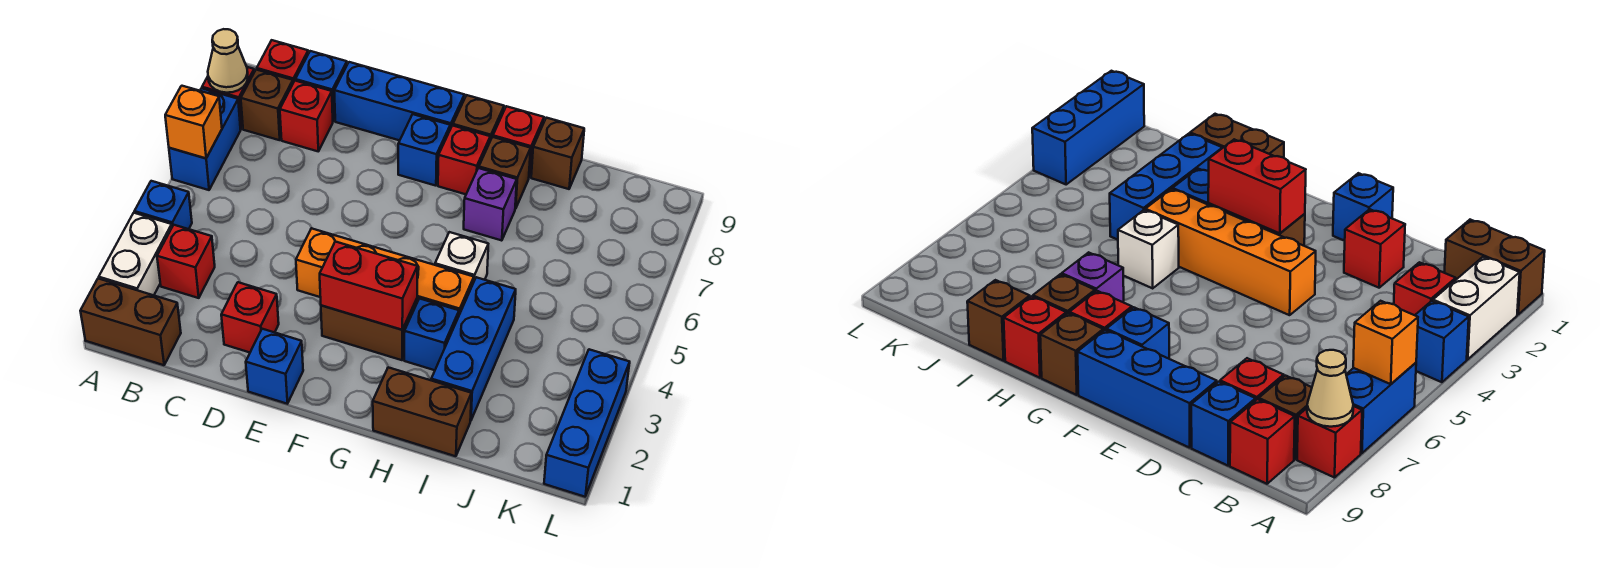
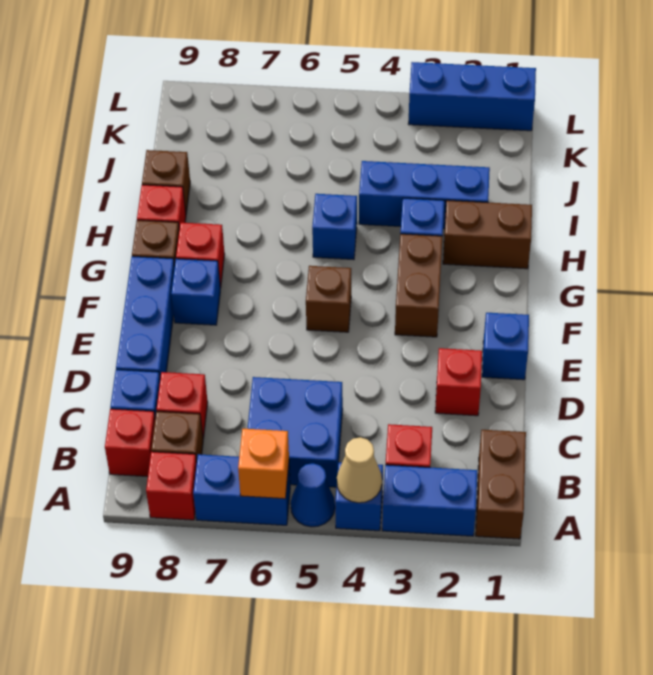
white brick A2:A3 level 1 -> blue brick A2:A3 level 1
none -> blue cone A5 level 1
tan cone A8 level 2 -> tan cone A4 level 2
none -> blue brick B5:C6 level 1
orange brick E4:H4 level 1 -> none
red brick F3:G3 level 2 -> none
brown brick H1:I1 level 1 -> brown brick H1:H2 level 1
white brick H5 level 1 -> blue brick H5 level 1
purple brick H7 level 1 -> none
brown brick H8 level 1 -> brown brick F5 level 1

